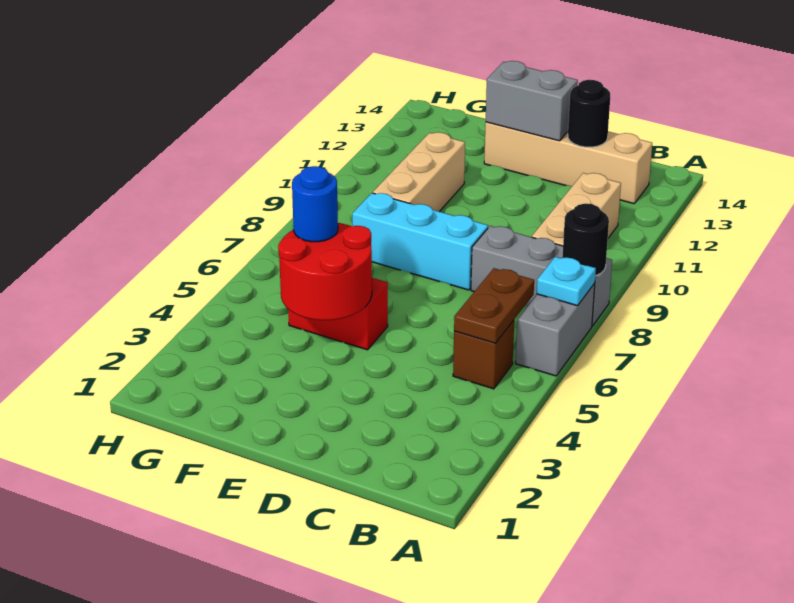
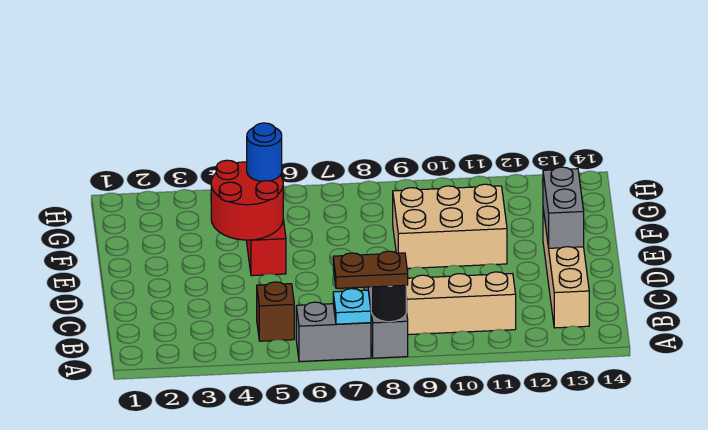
brown plate B5:B6 level 2 -> brown plate A7:A8 level 3
black round brick C13 level 2 -> none
cyan brick D8:F8 level 1 -> none
tan brick F9:F11 level 1 -> tan brick E9:F11 level 1

